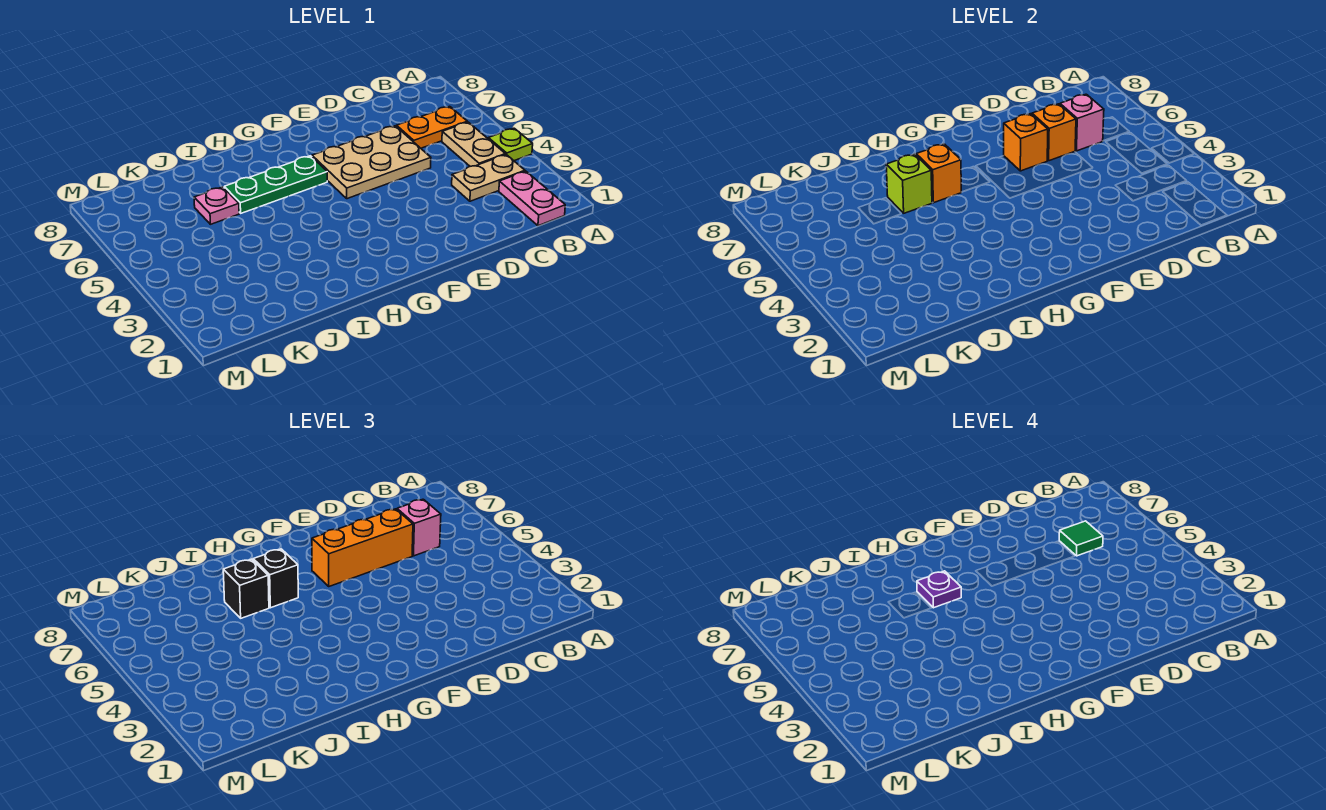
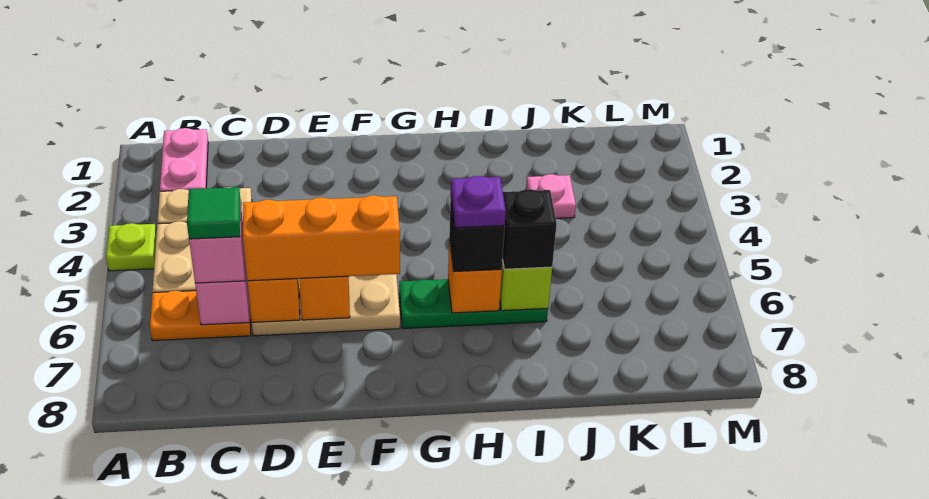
pink plate J6 level 1 -> pink plate J3 level 1

